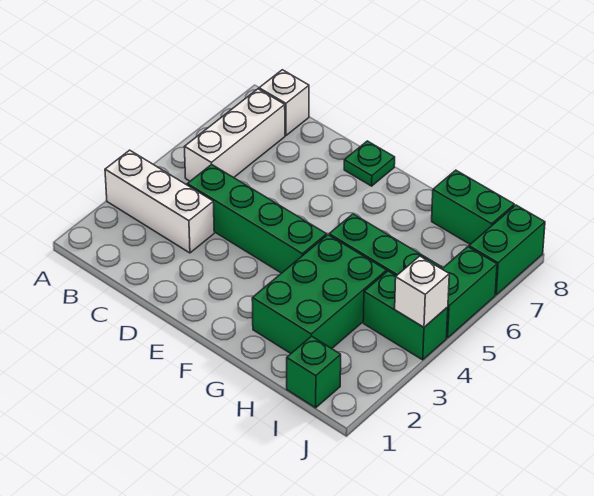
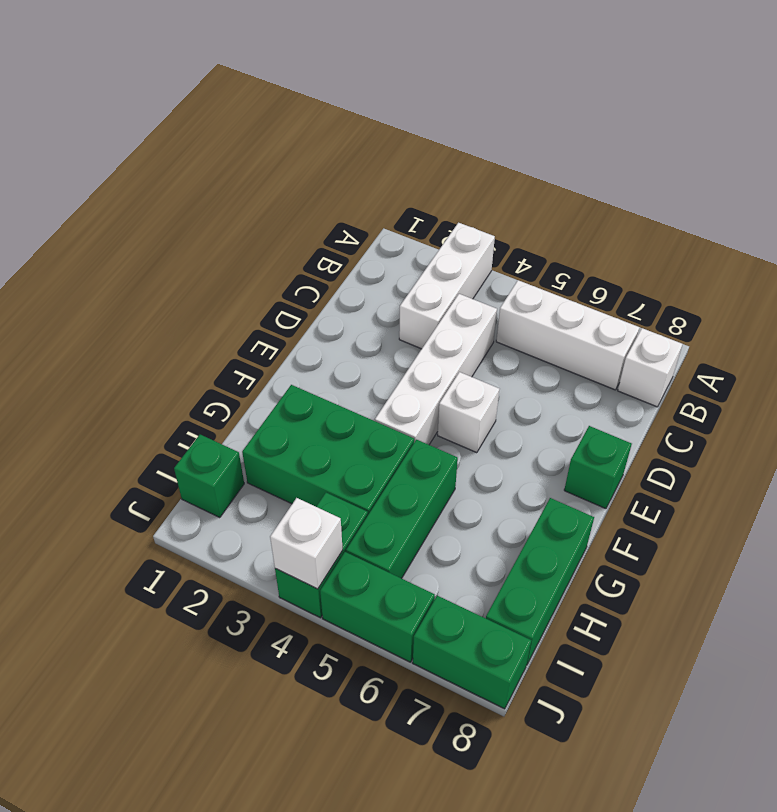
green brick C4:F4 level 1 -> white brick C4:F4 level 1
none -> white brick E5 level 1
green plate E8 level 1 -> green brick E8 level 1
green brick H8:I8 level 1 -> green brick G8:I8 level 1

